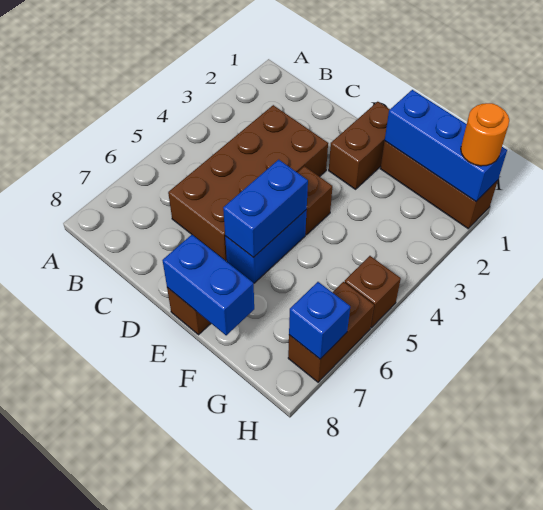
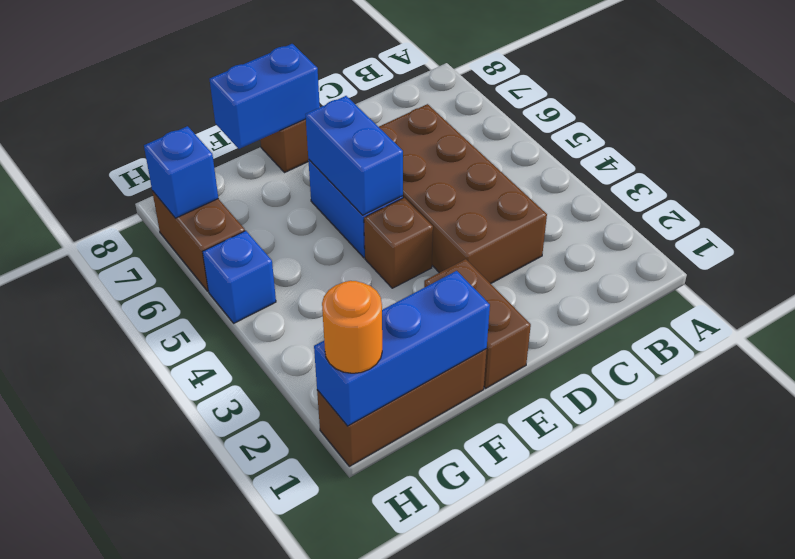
brown brick H5 level 1 -> blue brick H5 level 1

